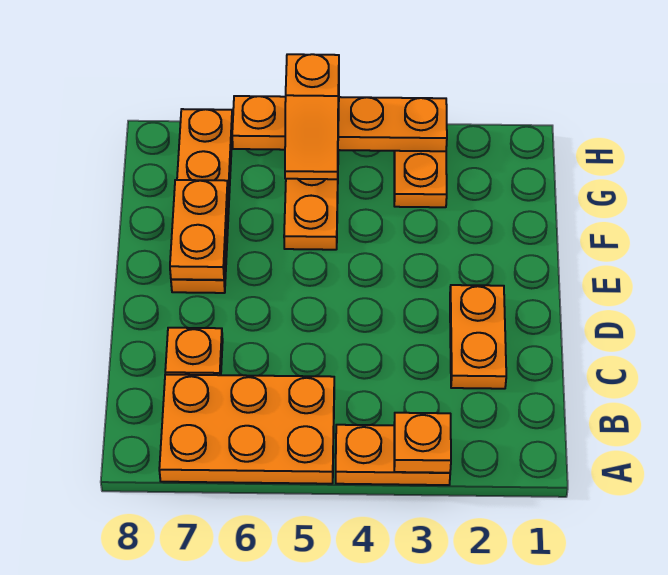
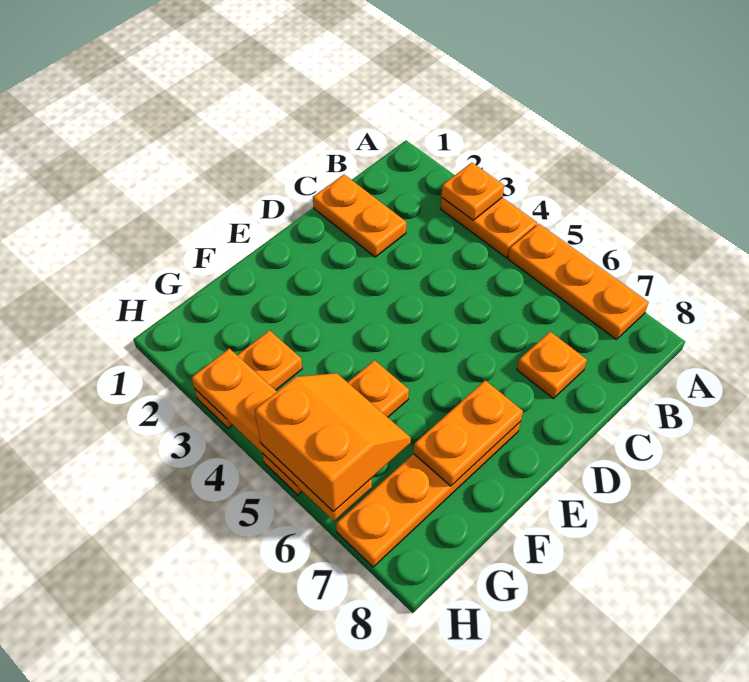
orange plate A5:B7 level 1 -> orange plate A5:A7 level 1
orange plate C2:D2 level 1 -> orange plate C1:C2 level 1
orange slope G5:H5 level 3 top H -> orange slope G5:H6 level 3 top H

